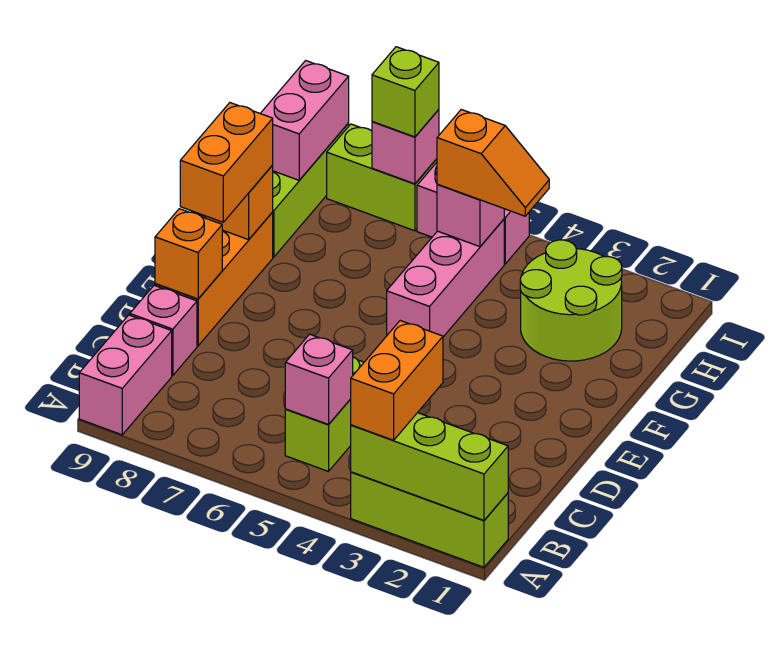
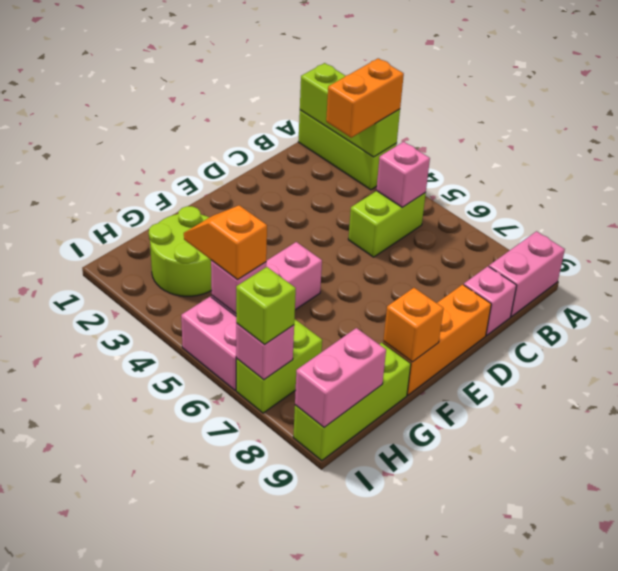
orange brick D9 level 2 -> none
orange brick E9:F9 level 3 -> none
lime brick I7:I8 level 1 -> lime brick H7:I7 level 1

